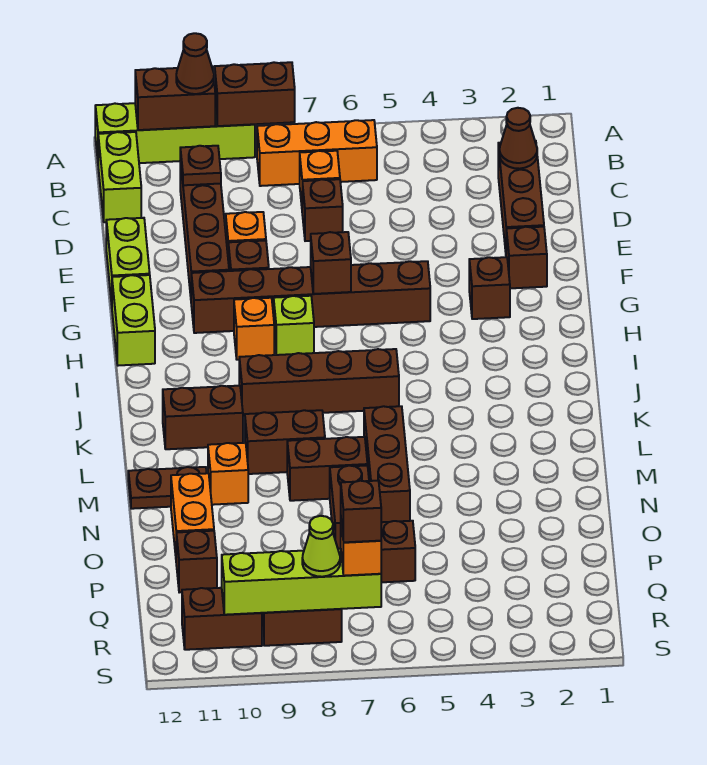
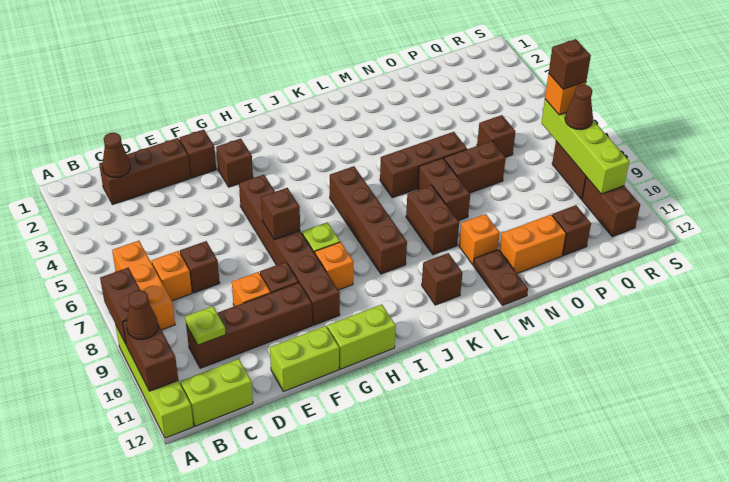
brown plate C10 level 2 -> lime plate C10 level 2
brown brick K10:K11 level 1 -> brown brick K11 level 1
lime cone R8 level 3 -> brown cone R8 level 3

